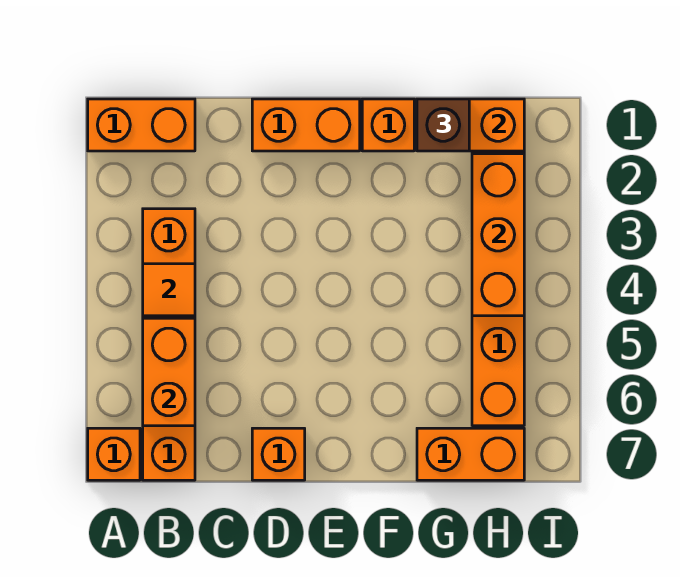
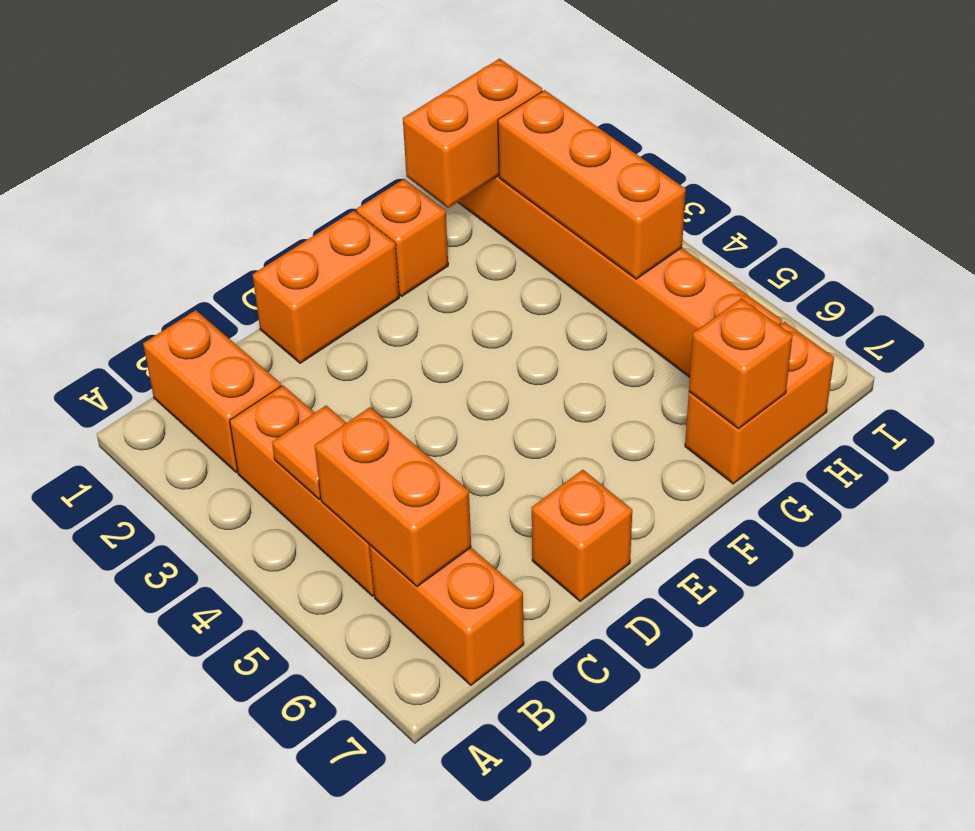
orange brick A1:B1 level 1 -> orange brick B1:B2 level 1
orange brick A7 level 1 -> orange brick G7 level 2
brown brick G1 level 3 -> none

